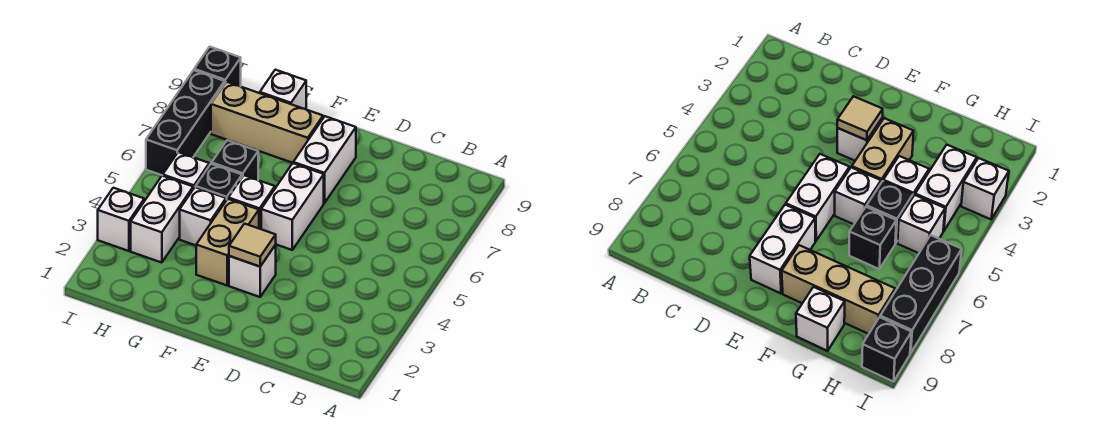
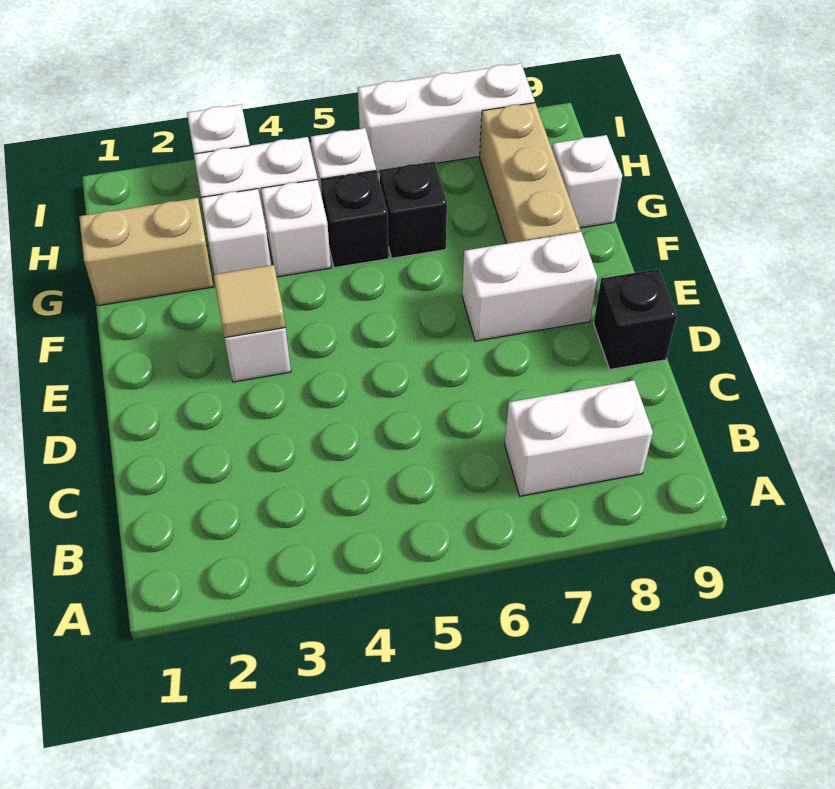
white brick E5:E6 level 1 -> white brick B7:B8 level 1
tan brick F3:F4 level 1 -> tan brick G1:G2 level 1
white brick F5 level 1 -> white brick G3 level 1
black brick I6:I8 level 1 -> white brick I6:I8 level 1
black brick I9 level 1 -> black brick D9 level 1

